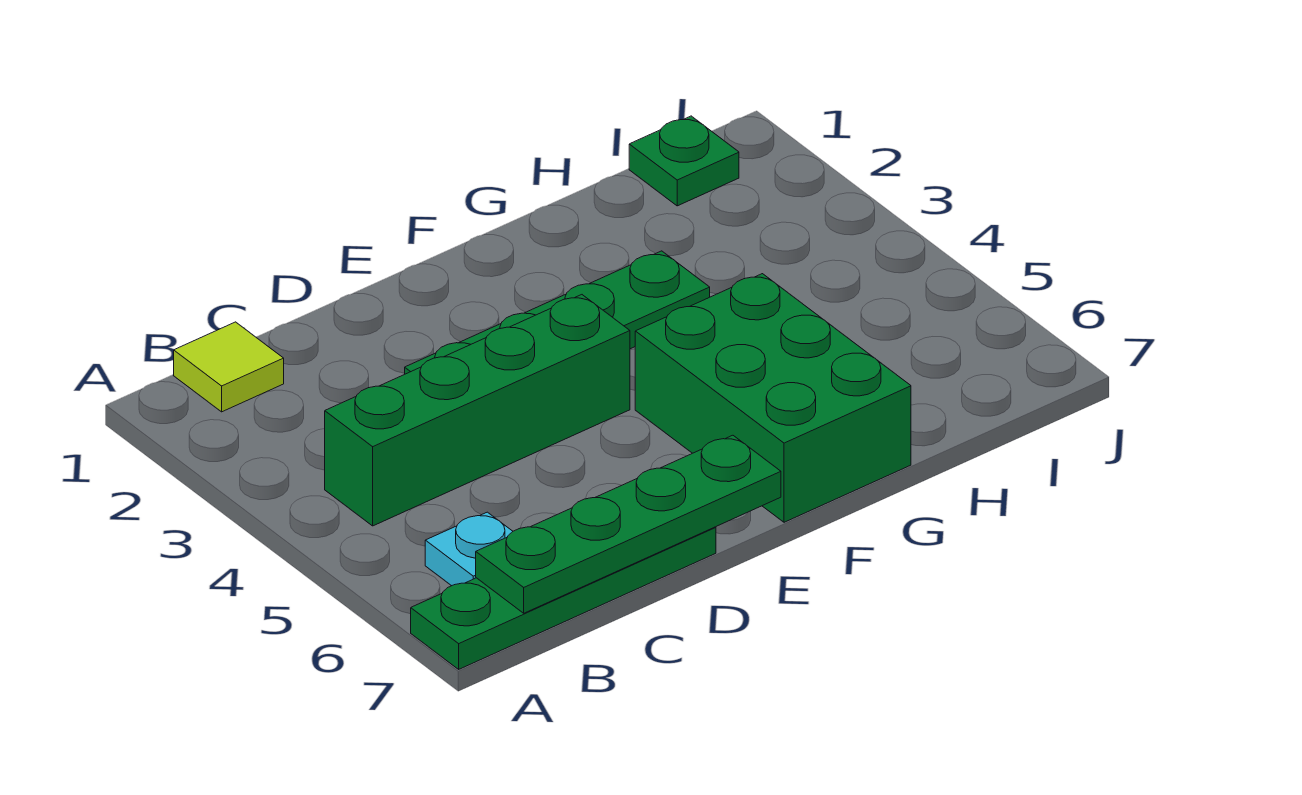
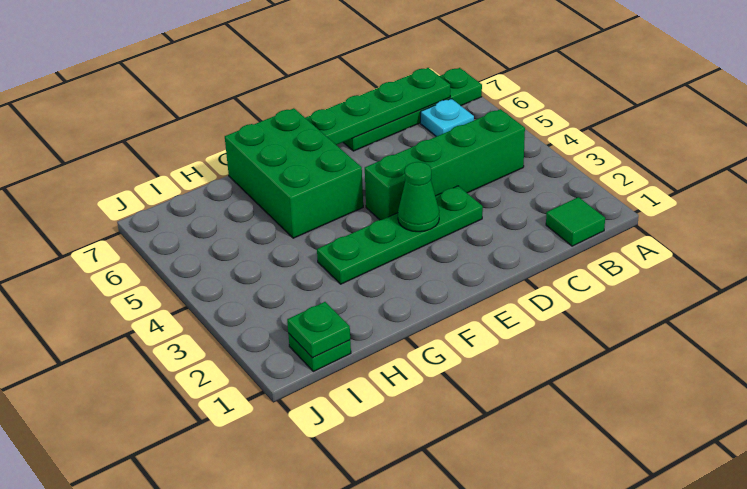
lime tile B1 level 1 -> green tile B1 level 1
none -> green cone E3 level 2
none -> green plate I1 level 2

